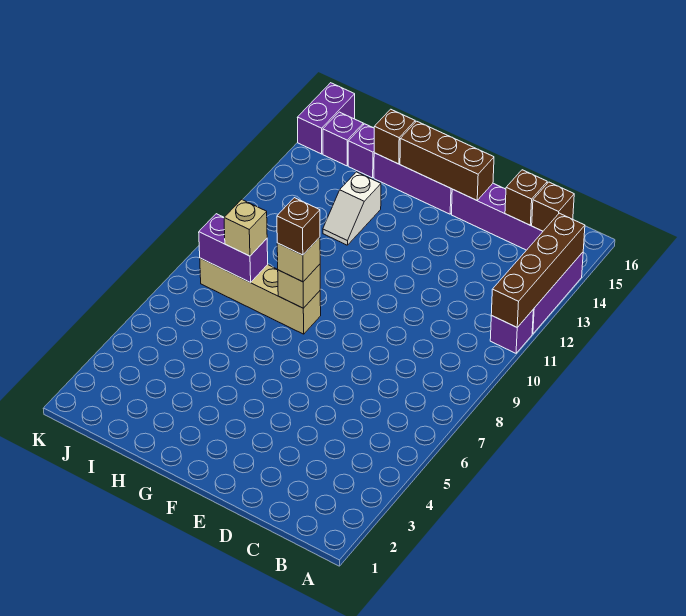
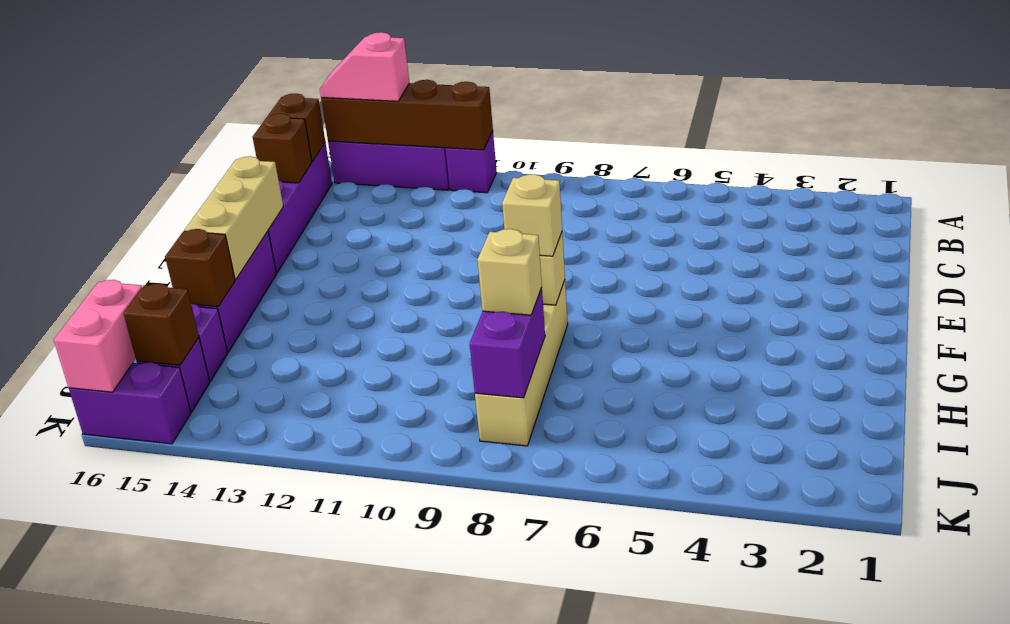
none -> pink slope A13:A14 level 3 top 13
brown brick E15:G15 level 2 -> tan brick E15:G15 level 2
brown brick G8 level 4 -> brown brick J15 level 2
white slope H12:H13 level 1 top 13 -> none
none -> pink brick J16:K16 level 2

